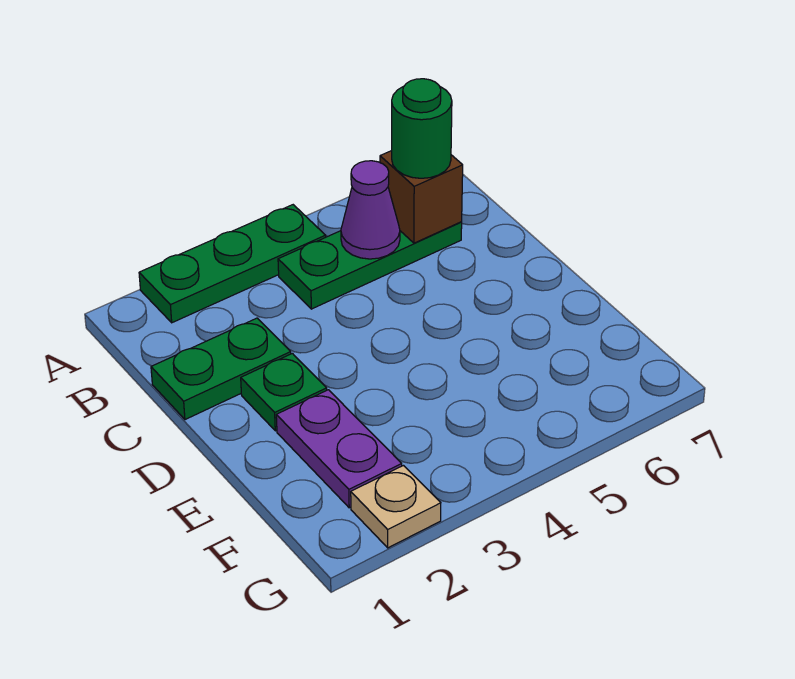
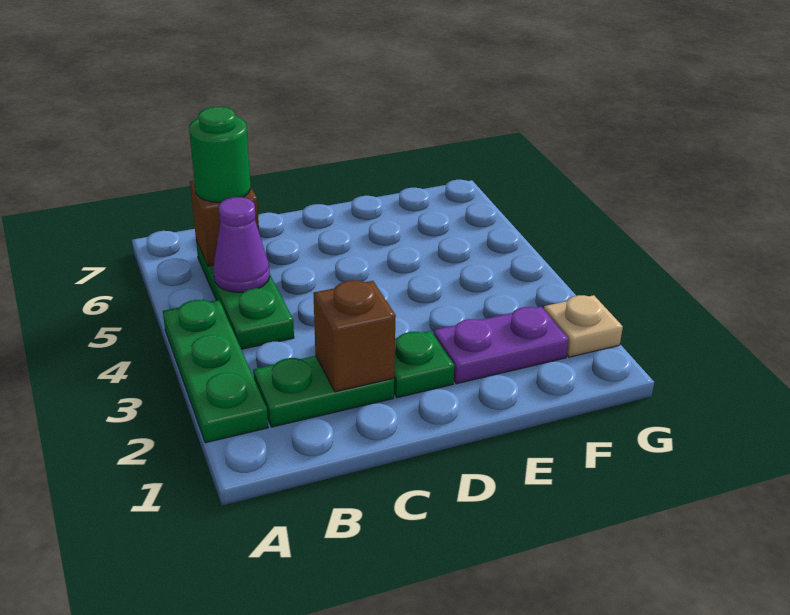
green plate C1:C2 level 1 -> green plate B2:C2 level 1
none -> brown brick C2 level 2

